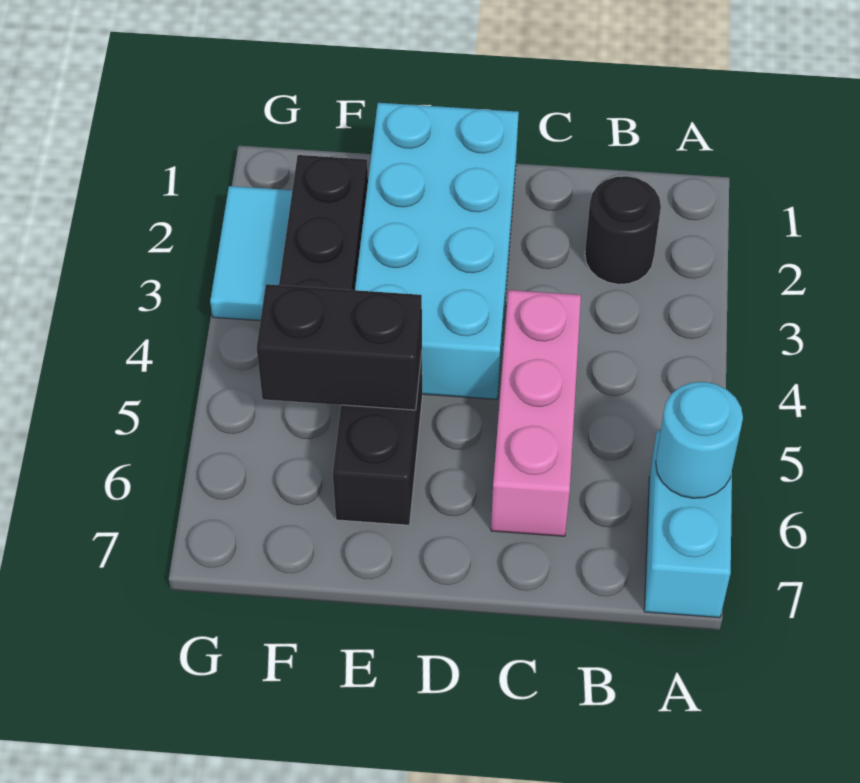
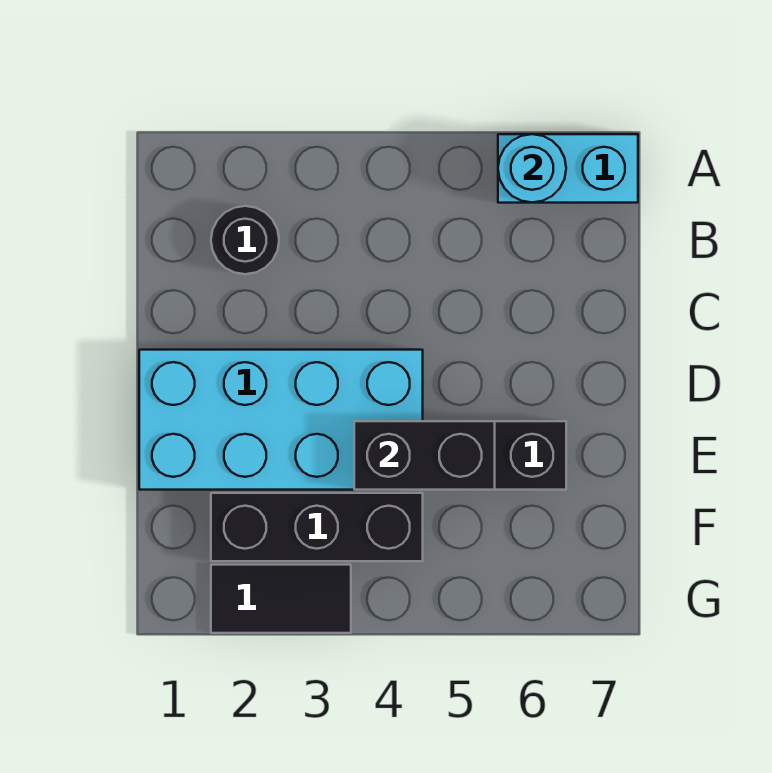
pink brick C4:C6 level 1 -> none
black brick E5:F5 level 2 -> black brick E4:E5 level 2
cyan tile G2:G3 level 1 -> black tile G2:G3 level 1

